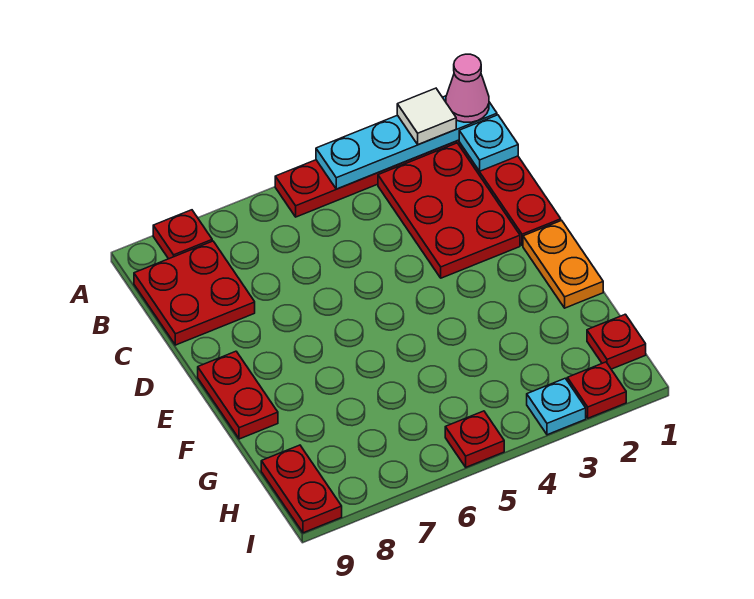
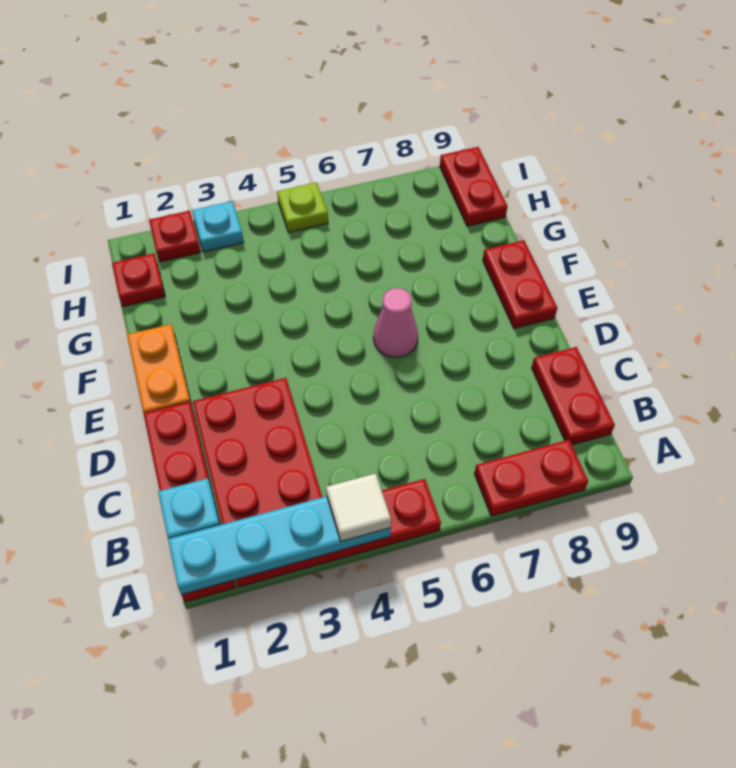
pink cone A1 level 3 -> pink cone E6 level 1
white tile A2 level 3 -> white tile A4 level 3
red plate A8 level 1 -> red plate A7:A8 level 1
red plate B8:C9 level 1 -> red plate B9:C9 level 1
red plate I5 level 1 -> lime plate I5 level 1

